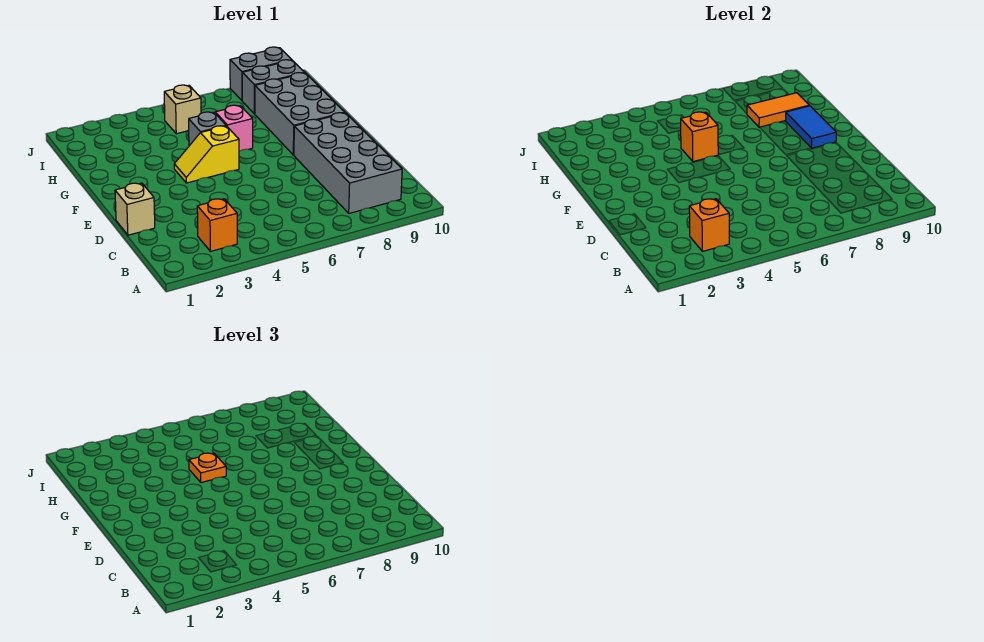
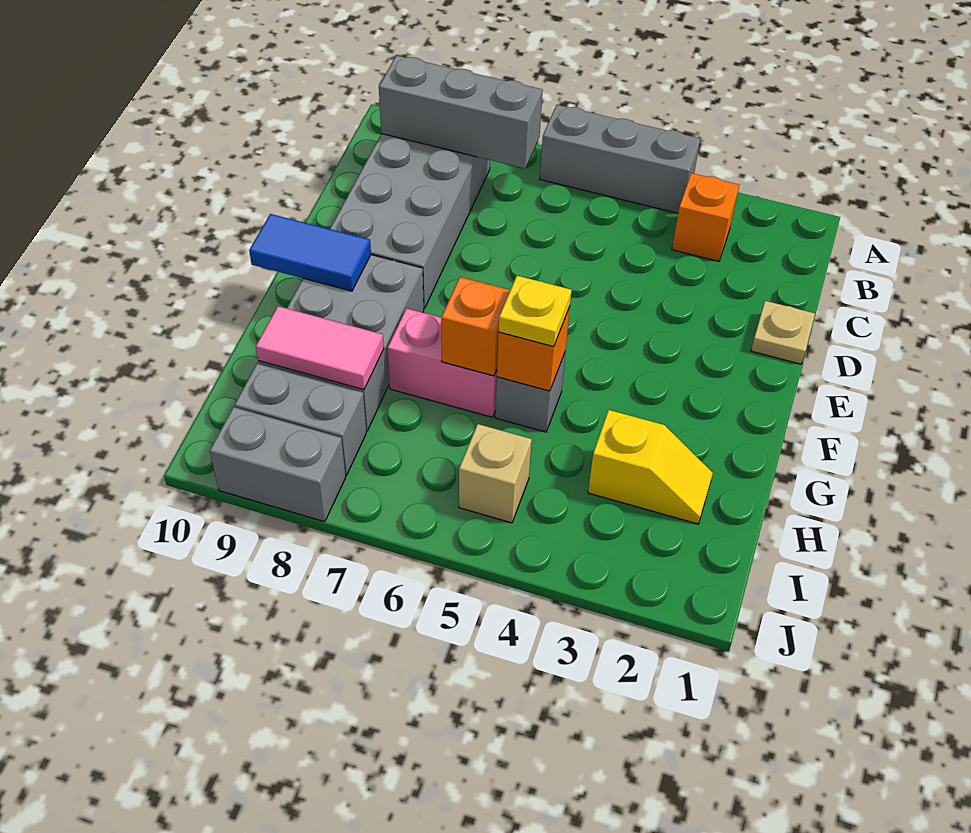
none -> grey brick A4:A6 level 1
orange brick B3 level 2 -> orange brick G6 level 2
none -> grey brick B7:B9 level 2
tan brick D1 level 1 -> tan plate D1 level 1
yellow slope F4:F5 level 1 top 5 -> yellow slope H2:H3 level 1 top 3
blue tile F9:G9 level 2 -> blue tile F9:F10 level 2
orange plate G5 level 3 -> yellow plate G5 level 3
pink brick G6 level 1 -> pink brick G6:G7 level 1
orange tile H8:H9 level 2 -> pink tile H8:H9 level 2

